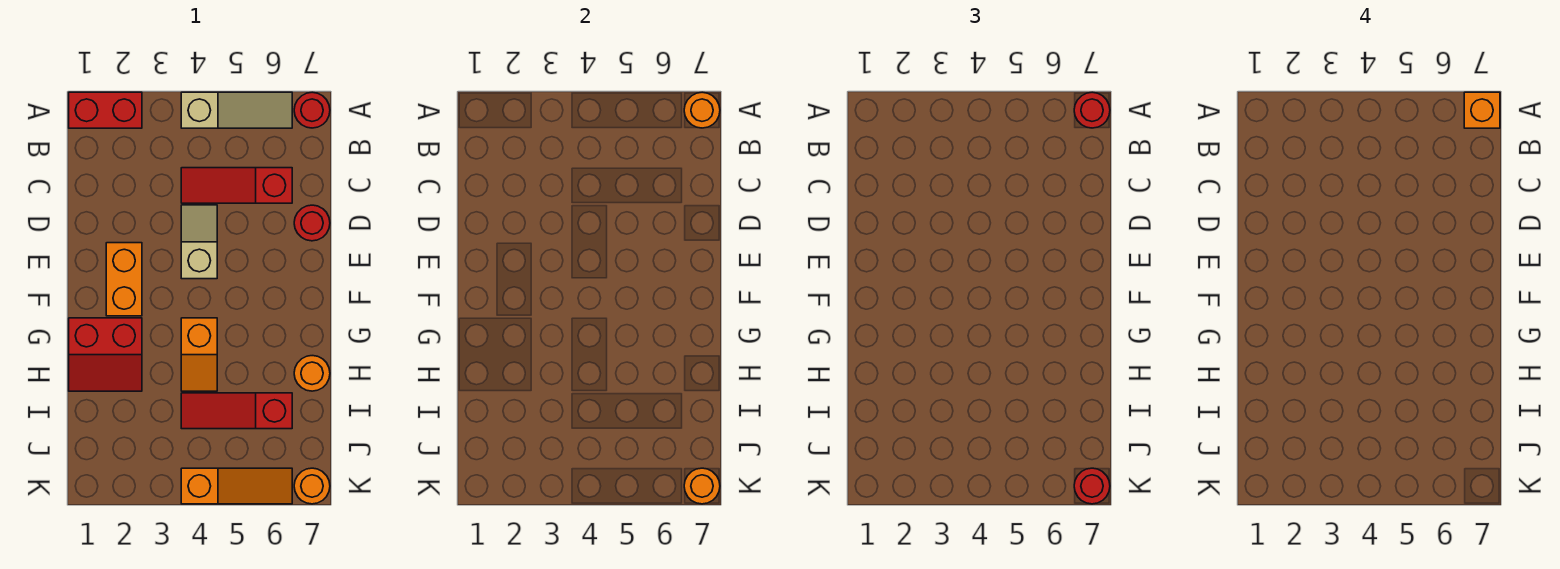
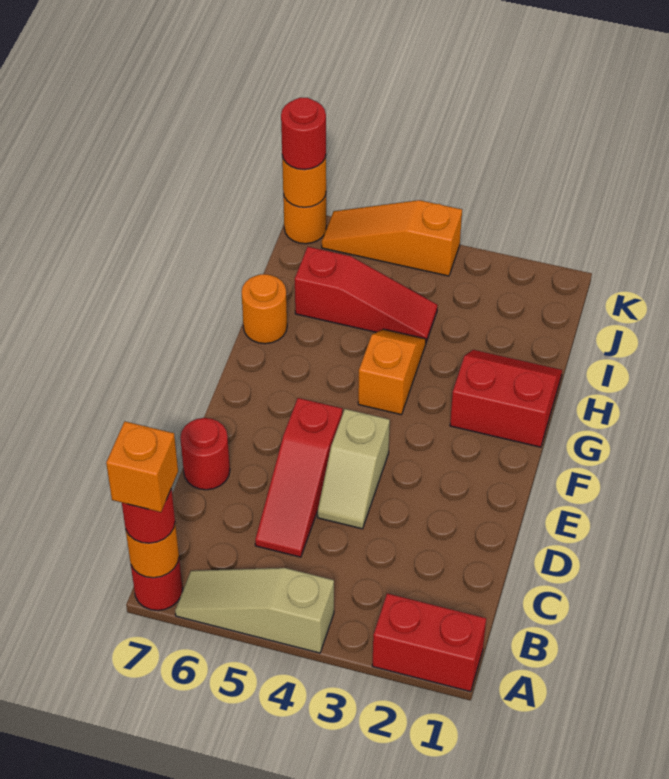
red slope C4:C6 level 1 top 6 -> red slope C5:E5 level 1 top E
orange brick E2:F2 level 1 -> none

